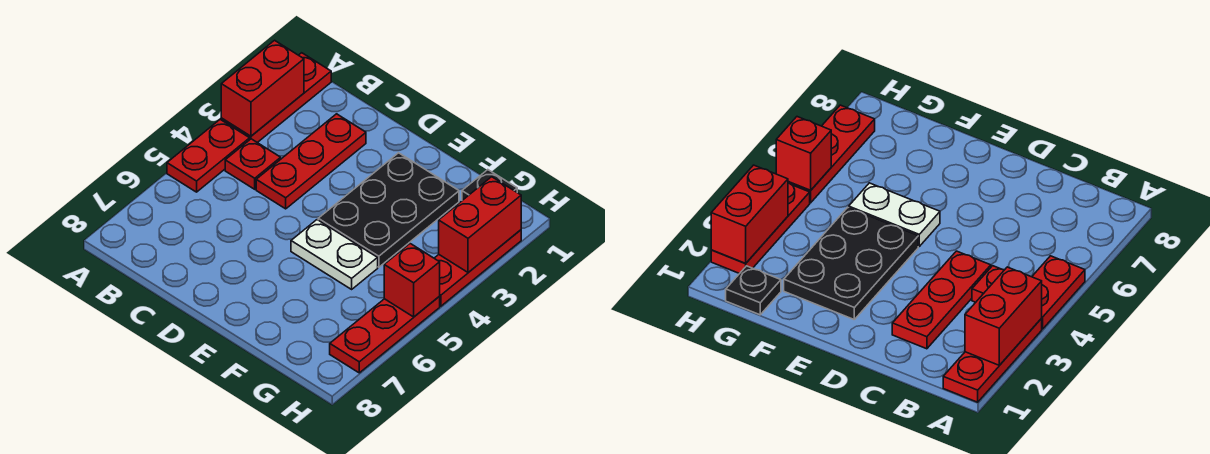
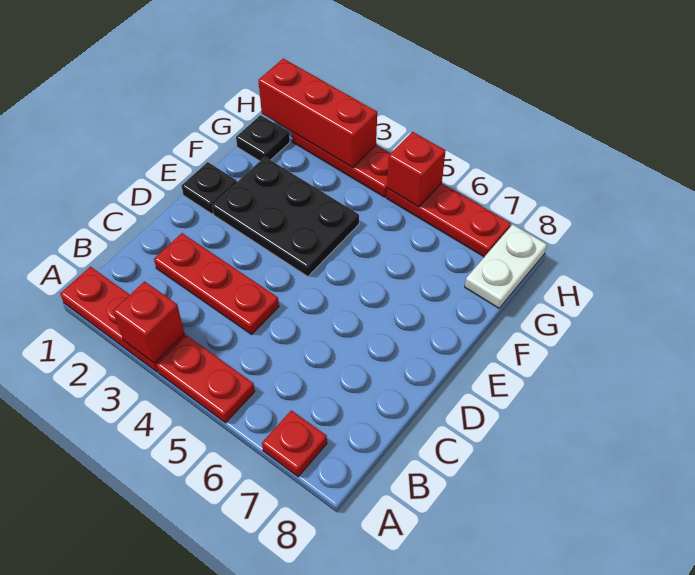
red brick A2:A3 level 2 -> red brick A3 level 2
red plate B4 level 1 -> red plate A7 level 1
none -> black plate E1 level 1
white plate E5:F5 level 1 -> white plate G8:H8 level 1
red brick H2:H3 level 2 -> red brick H1:H3 level 2

